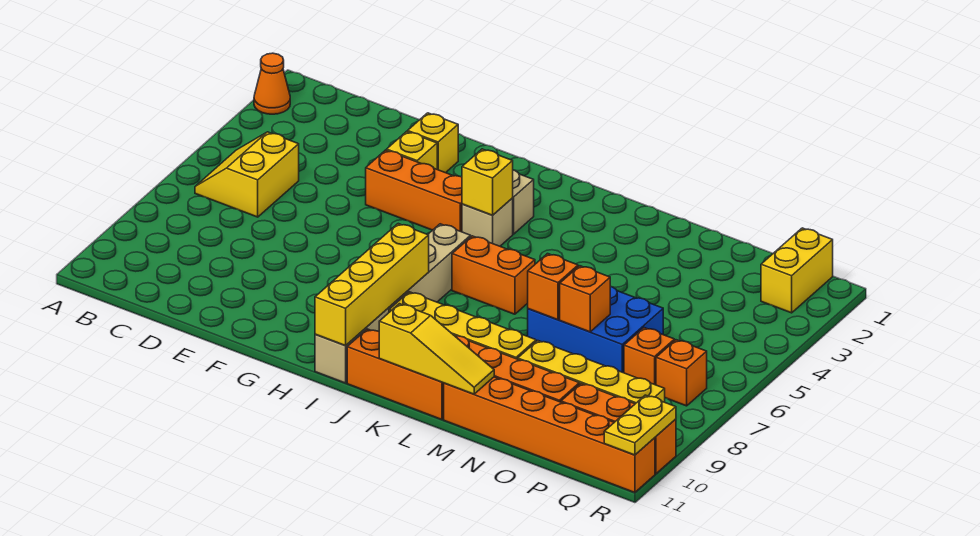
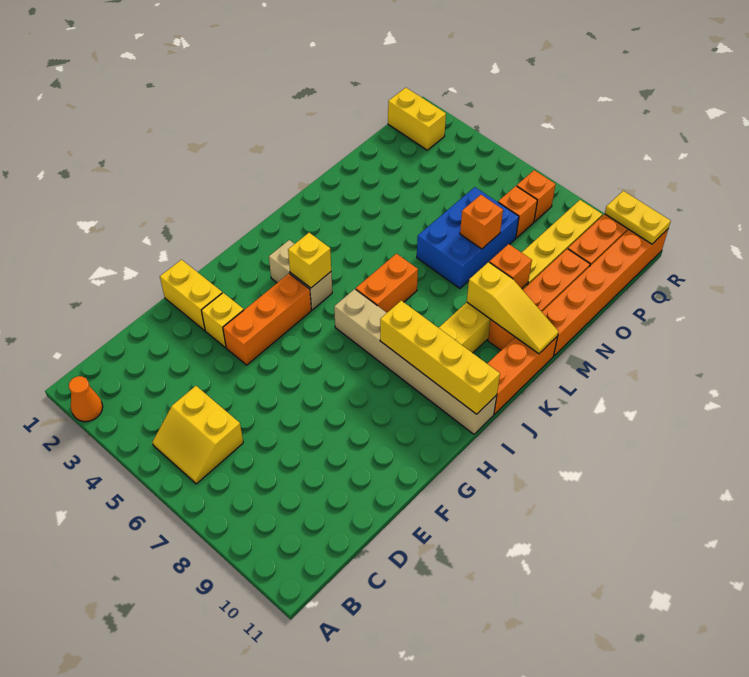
yellow brick F2 level 1 -> yellow brick F1:F2 level 1
yellow slope K11:M11 level 2 top K -> yellow slope L9:L11 level 2 top 9
orange brick M7 level 2 -> orange brick M9 level 2

